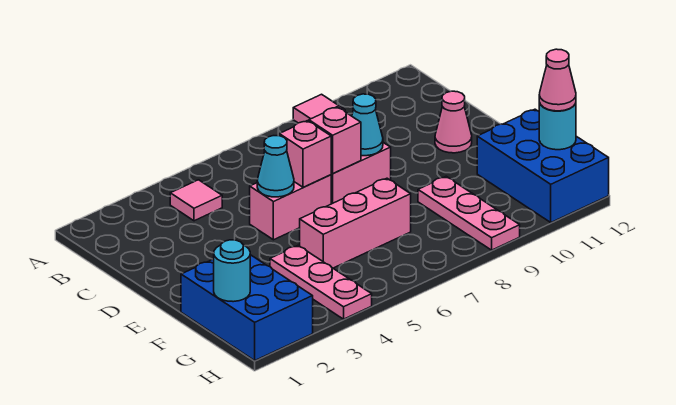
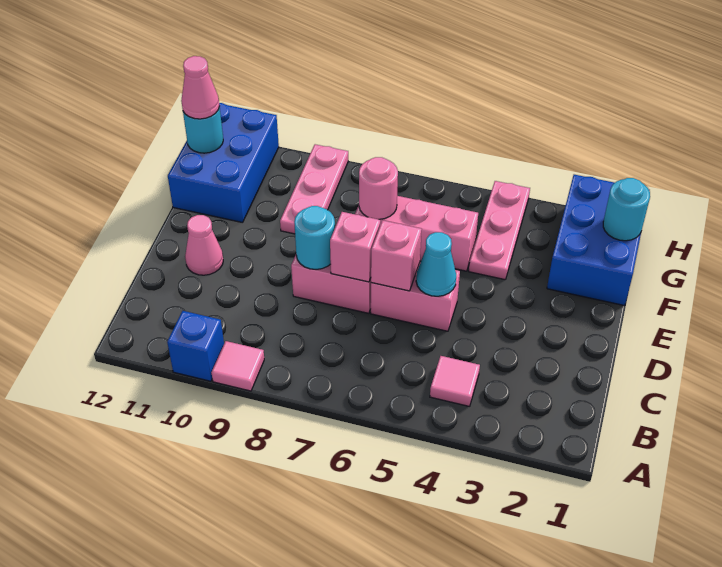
none -> blue brick A10 level 1
cyan cone D8 level 2 -> cyan round brick D8 level 2
none -> pink round brick F7 level 2

